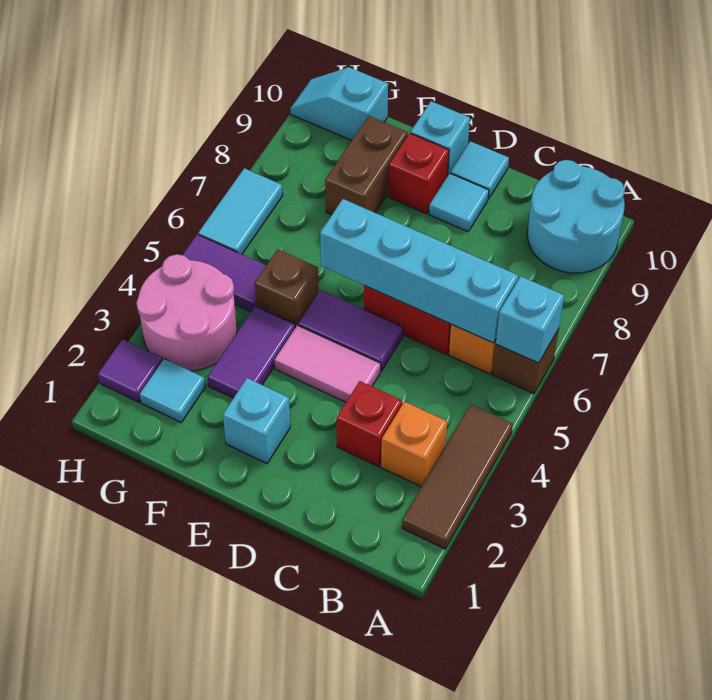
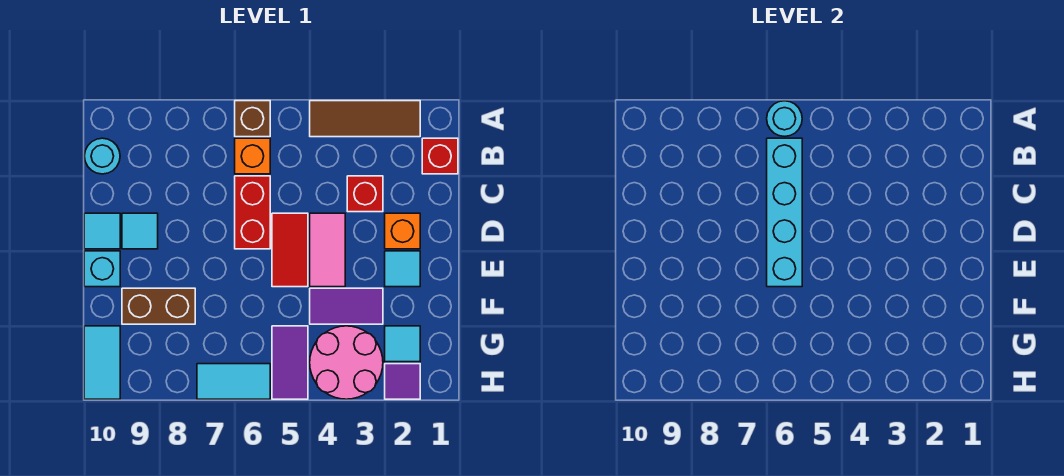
cyan brick A6 level 2 -> cyan round brick A6 level 2
cyan round brick A9:B10 level 1 -> cyan round brick B10 level 1
orange brick B3 level 1 -> orange brick D2 level 1
purple tile D5:E5 level 1 -> red tile D5:E5 level 1
cyan brick E2 level 1 -> cyan tile E2 level 1
red brick E9 level 1 -> red brick B1 level 1
brown brick F5 level 1 -> none
cyan slope G10:H10 level 1 top G -> cyan tile G10:H10 level 1

